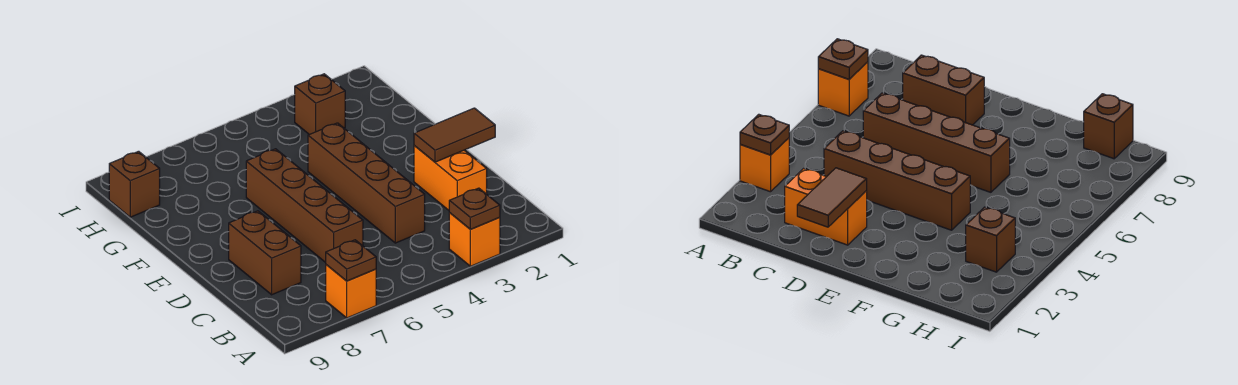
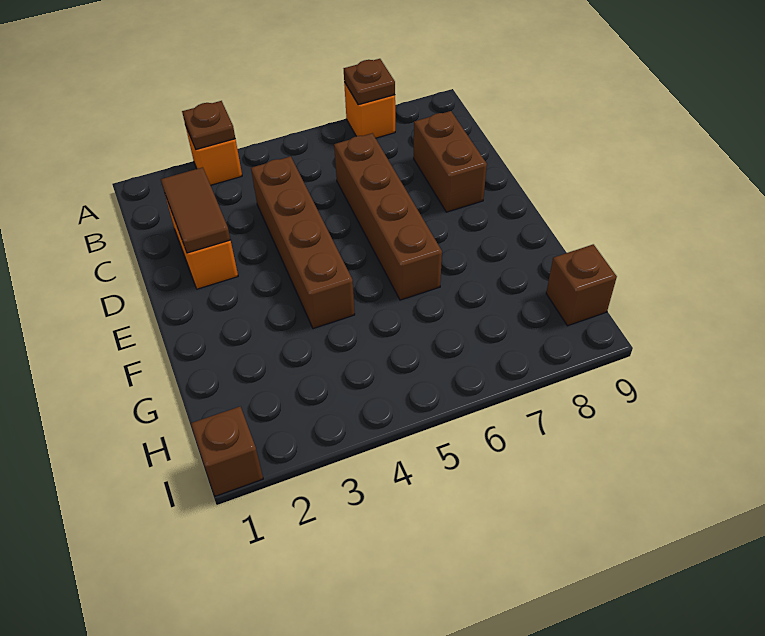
brown tile D1:D2 level 2 -> brown tile C2:D2 level 2
brown brick H3 level 1 -> brown brick I1 level 1

